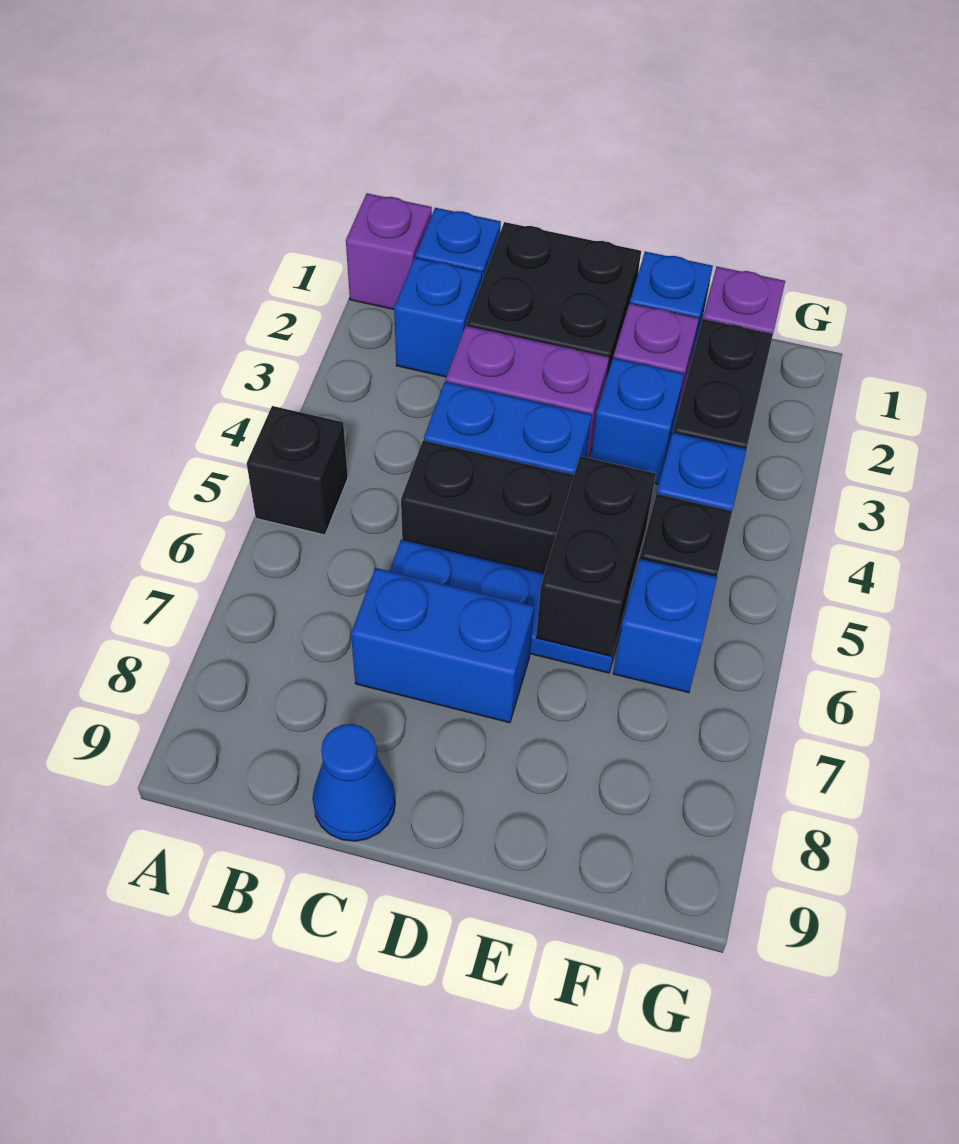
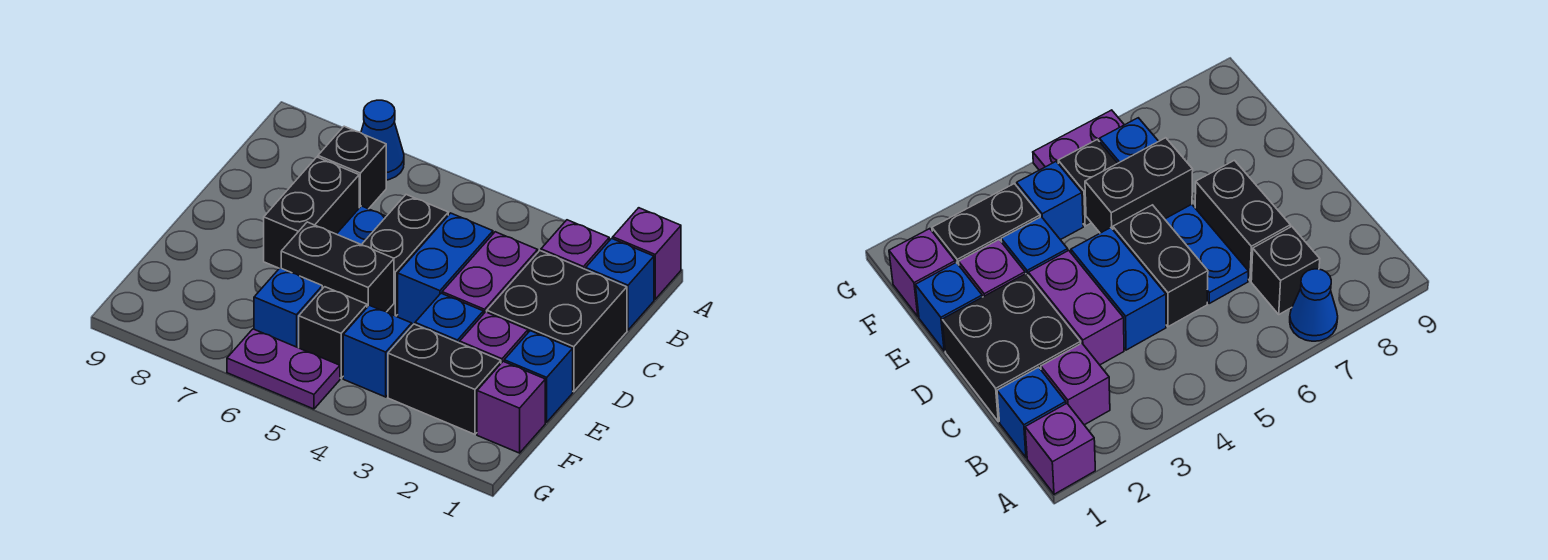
black brick A5 level 1 -> black brick B7 level 1
blue brick B2 level 1 -> purple brick B2 level 1
blue brick C7:D7 level 1 -> black brick C7:D7 level 1
blue cone C9 level 1 -> blue cone A7 level 1
none -> purple plate G5:G6 level 1

